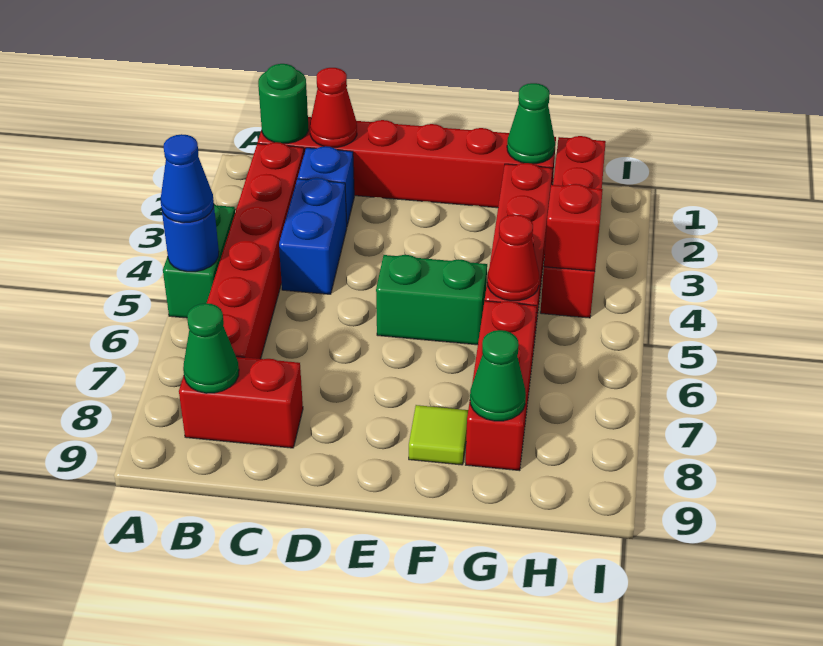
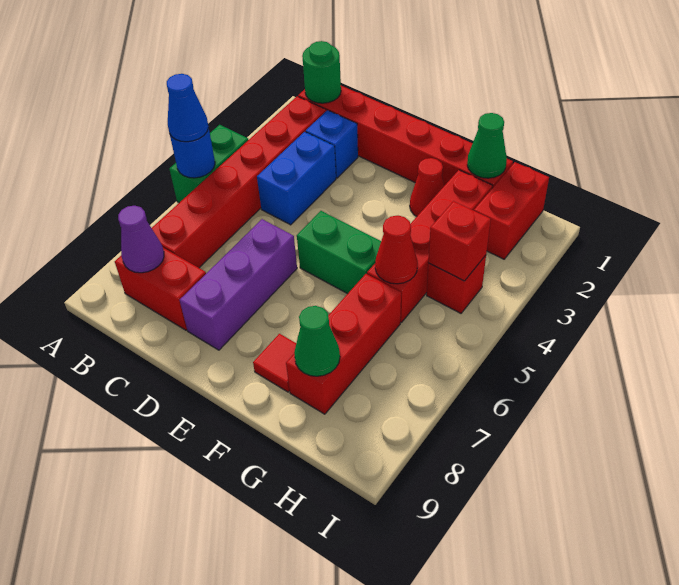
green cone B8 level 2 -> purple cone B8 level 2
red cone C1 level 2 -> red cone F2 level 1
none -> purple brick D6:D8 level 1
lime tile F8 level 1 -> red tile F8 level 1

